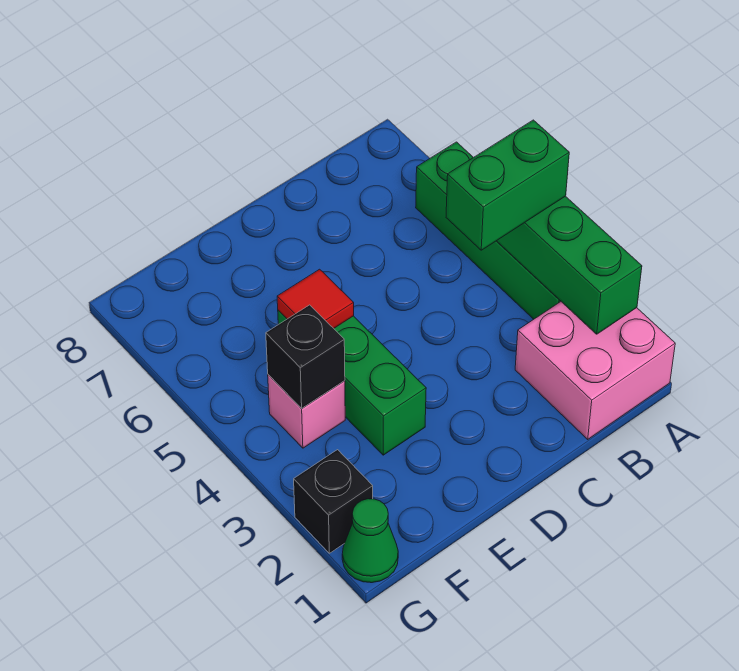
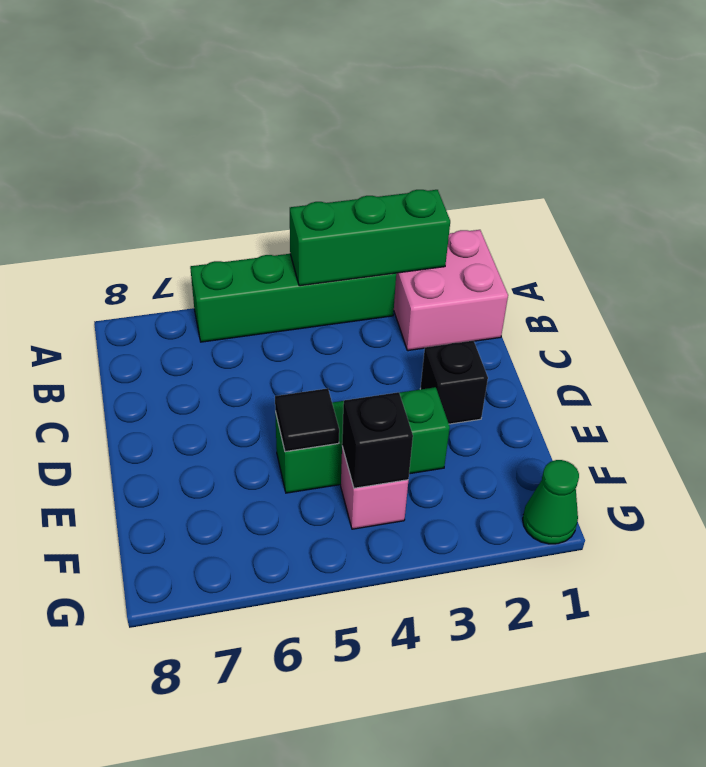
green brick A4:B4 level 3 -> none
red tile E5 level 2 -> black tile E5 level 2
black brick G2 level 1 -> black brick D2 level 1

